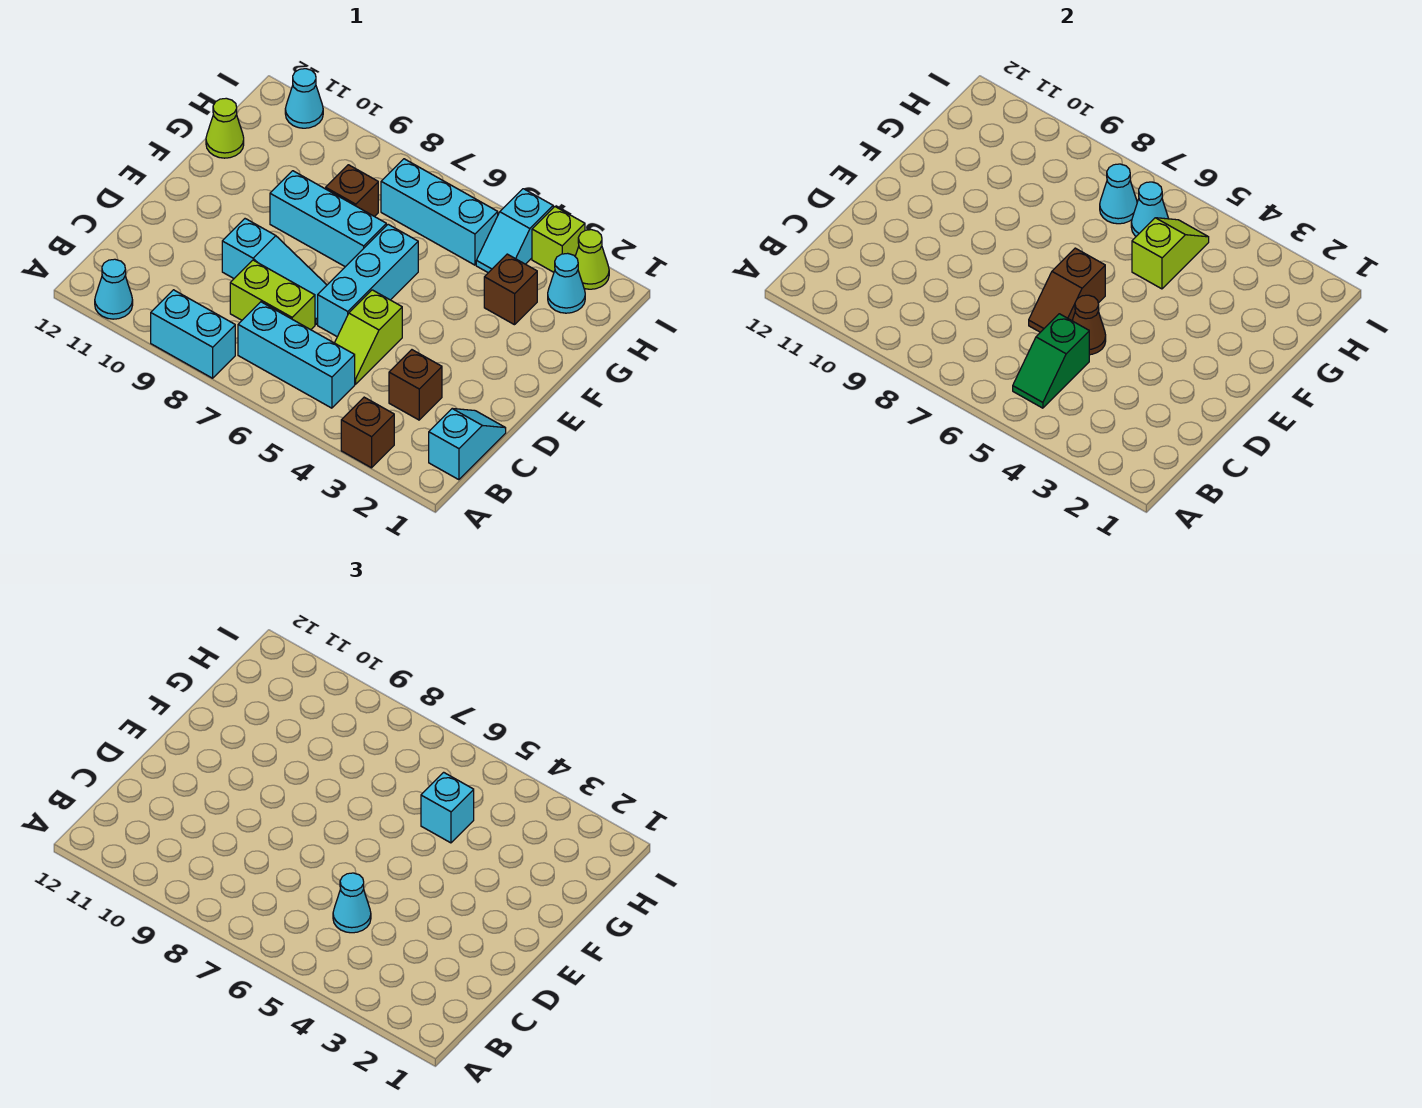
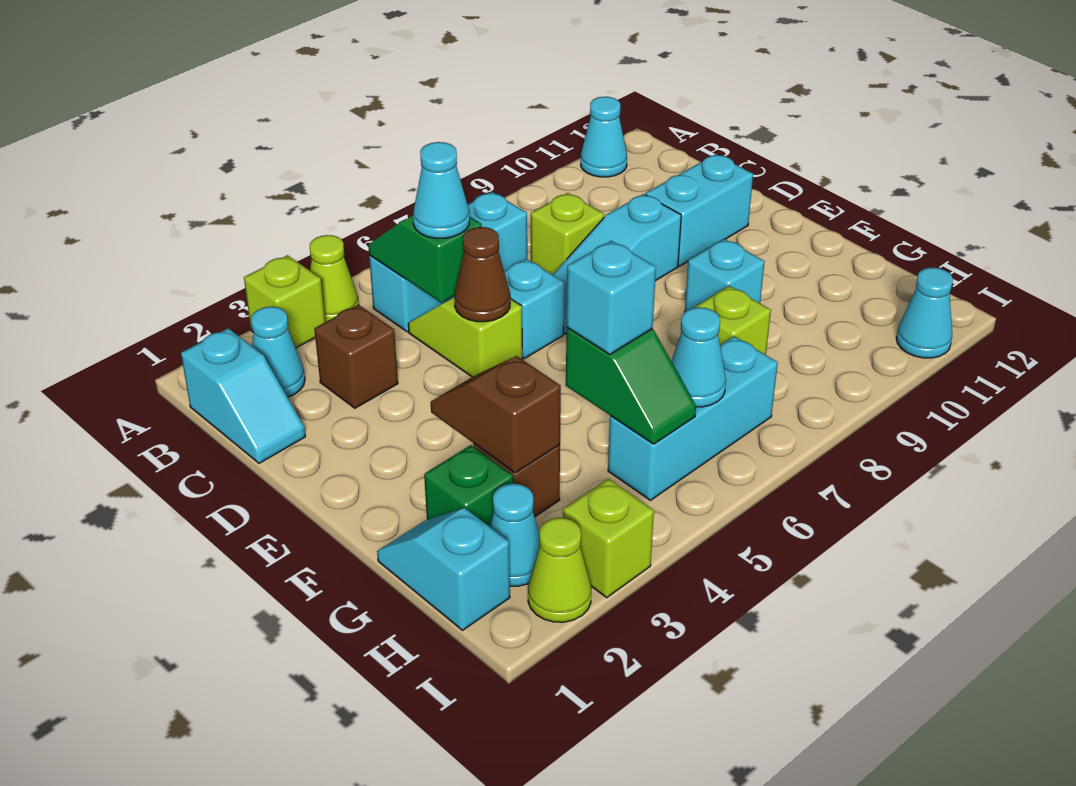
brown brick A3 level 1 -> lime brick A3 level 1
cyan brick A8:A9 level 1 -> cyan brick D10:D11 level 1
lime brick C7:C8 level 1 -> lime brick C8 level 1
cyan brick D6:F6 level 1 -> cyan brick D6 level 1
brown slope D6:E6 level 2 top E -> brown slope F3:G3 level 2 top G
cyan brick F7:F9 level 1 -> cyan brick F9 level 1
none -> green brick G2 level 1
lime slope G5:H5 level 2 top G -> green slope G5:H5 level 2 top G
brown brick G8 level 1 -> lime brick G8 level 1
lime cone G12 level 1 -> lime cone A4 level 1
cyan slope H4:I4 level 1 top I -> cyan slope G1:H1 level 1 top H
cyan cone H7 level 2 -> cyan cone B2 level 1

